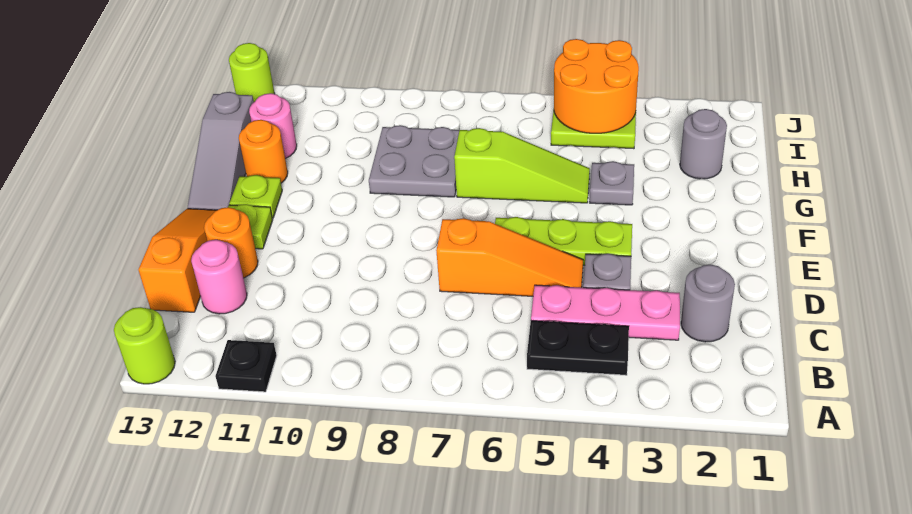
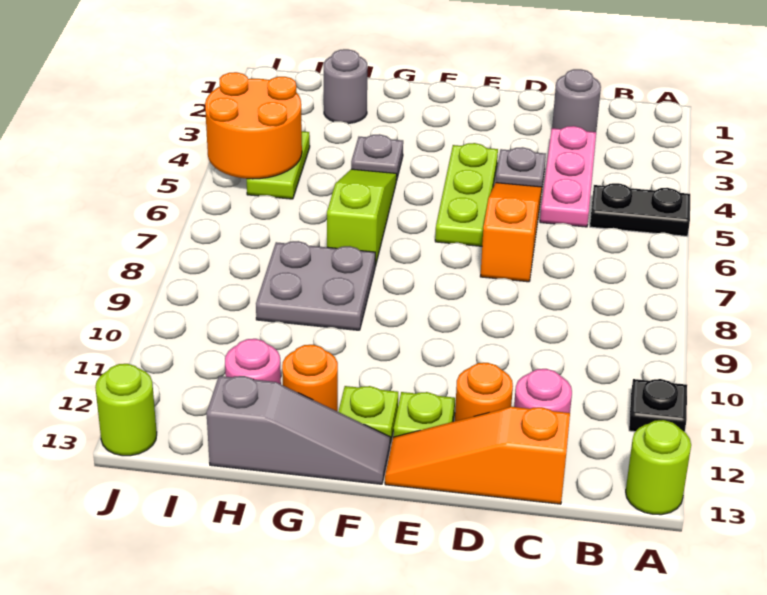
black plate B4:B5 level 1 -> black plate A5:B5 level 1

